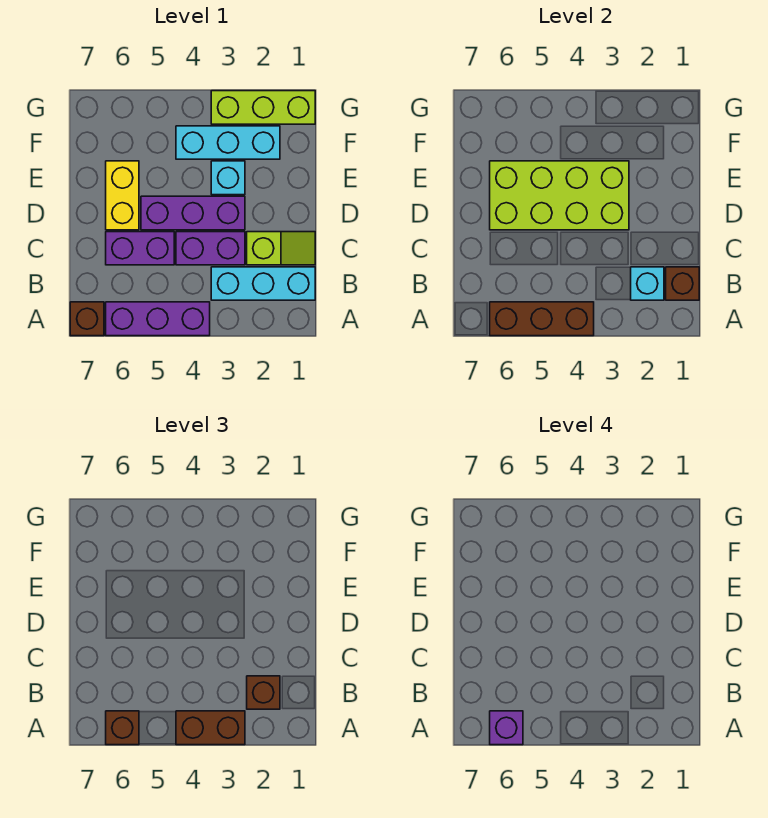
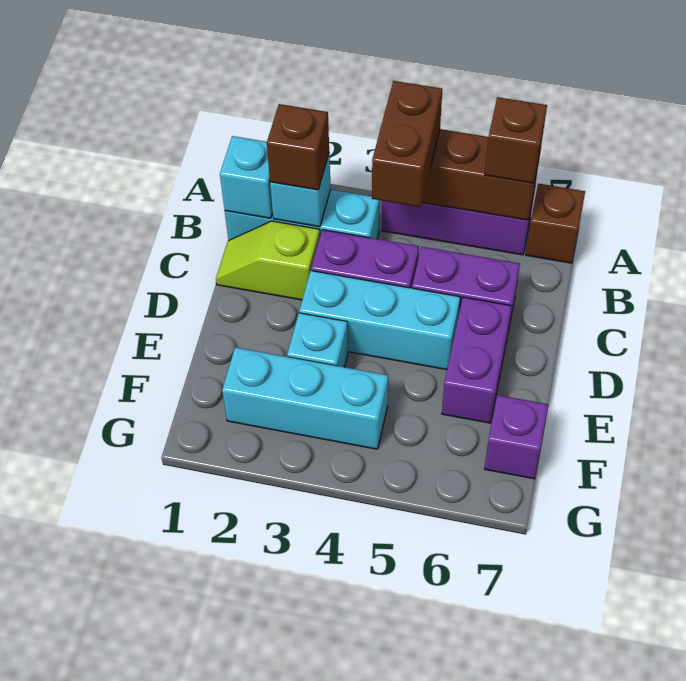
brown brick A3:A4 level 3 -> brown brick A4:B4 level 3
purple brick A6 level 4 -> purple brick F7 level 1
brown brick B1 level 2 -> cyan brick B1 level 2
purple brick D3:D5 level 1 -> cyan brick D3:D5 level 1
lime brick D3:E6 level 2 -> none
yellow brick D6:E6 level 1 -> purple brick D6:E6 level 1
lime brick G1:G3 level 1 -> none

